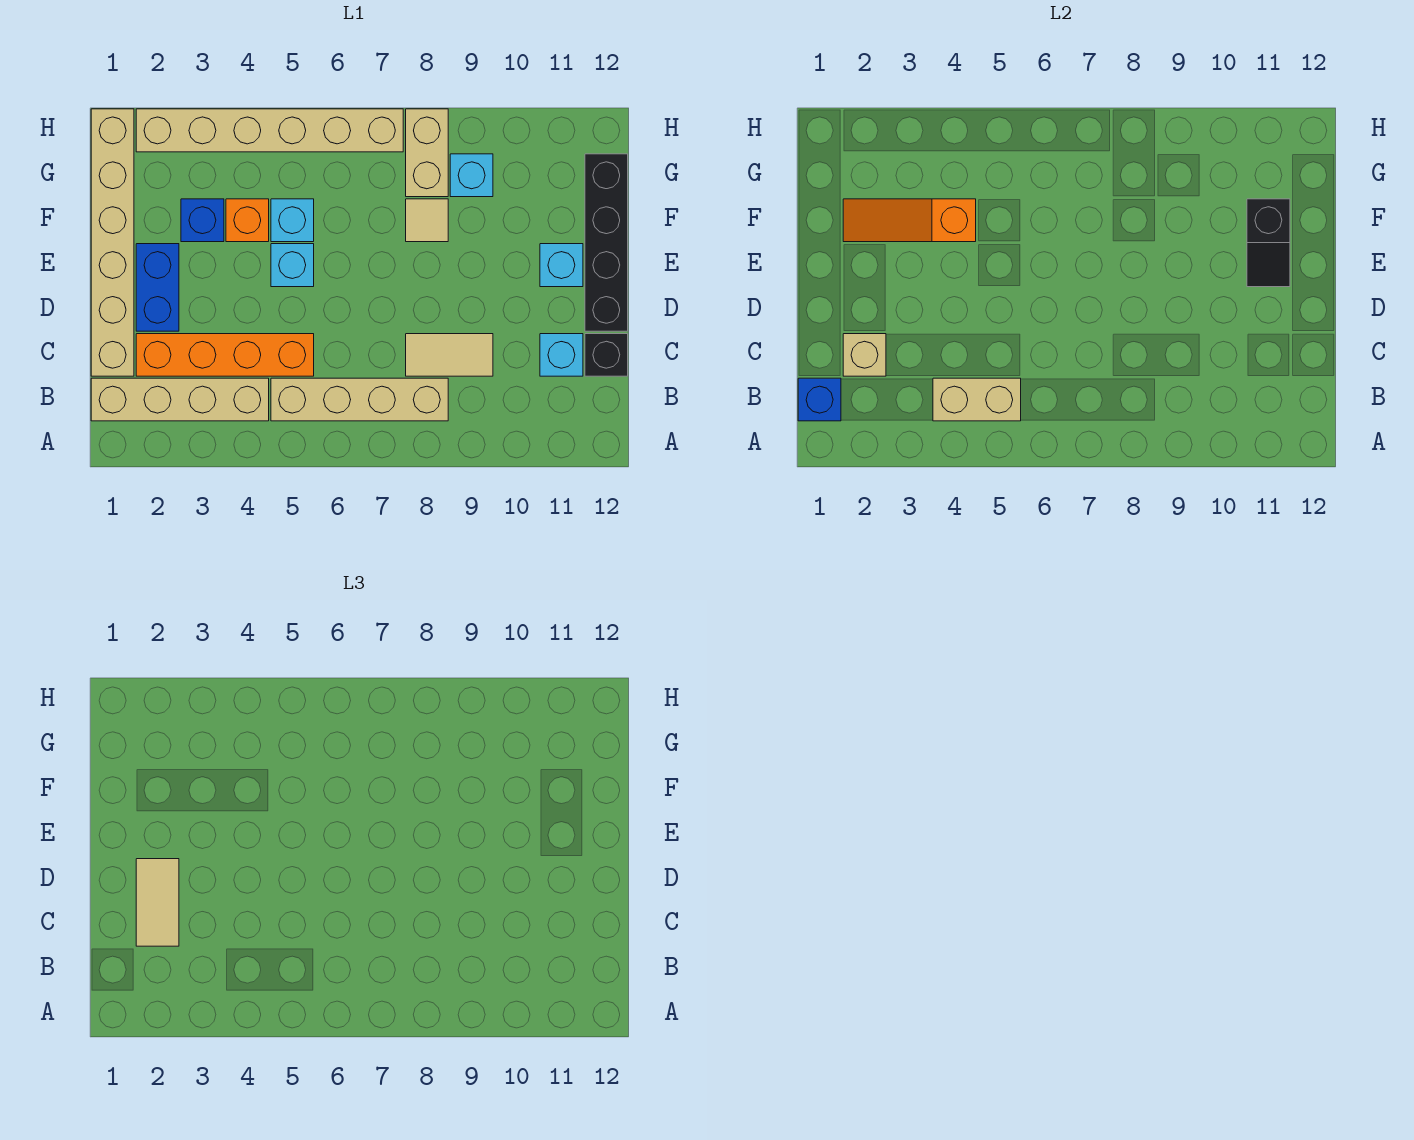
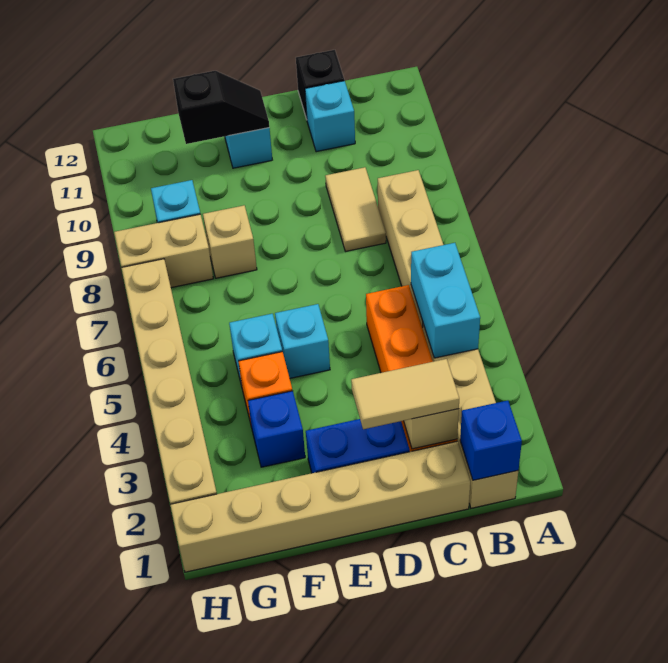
tan brick B4:B5 level 2 -> cyan brick B4:B5 level 2
black brick D12:G12 level 1 -> none
orange slope F2:F4 level 2 top 4 -> none
tan tile F8 level 1 -> tan brick F8 level 1

